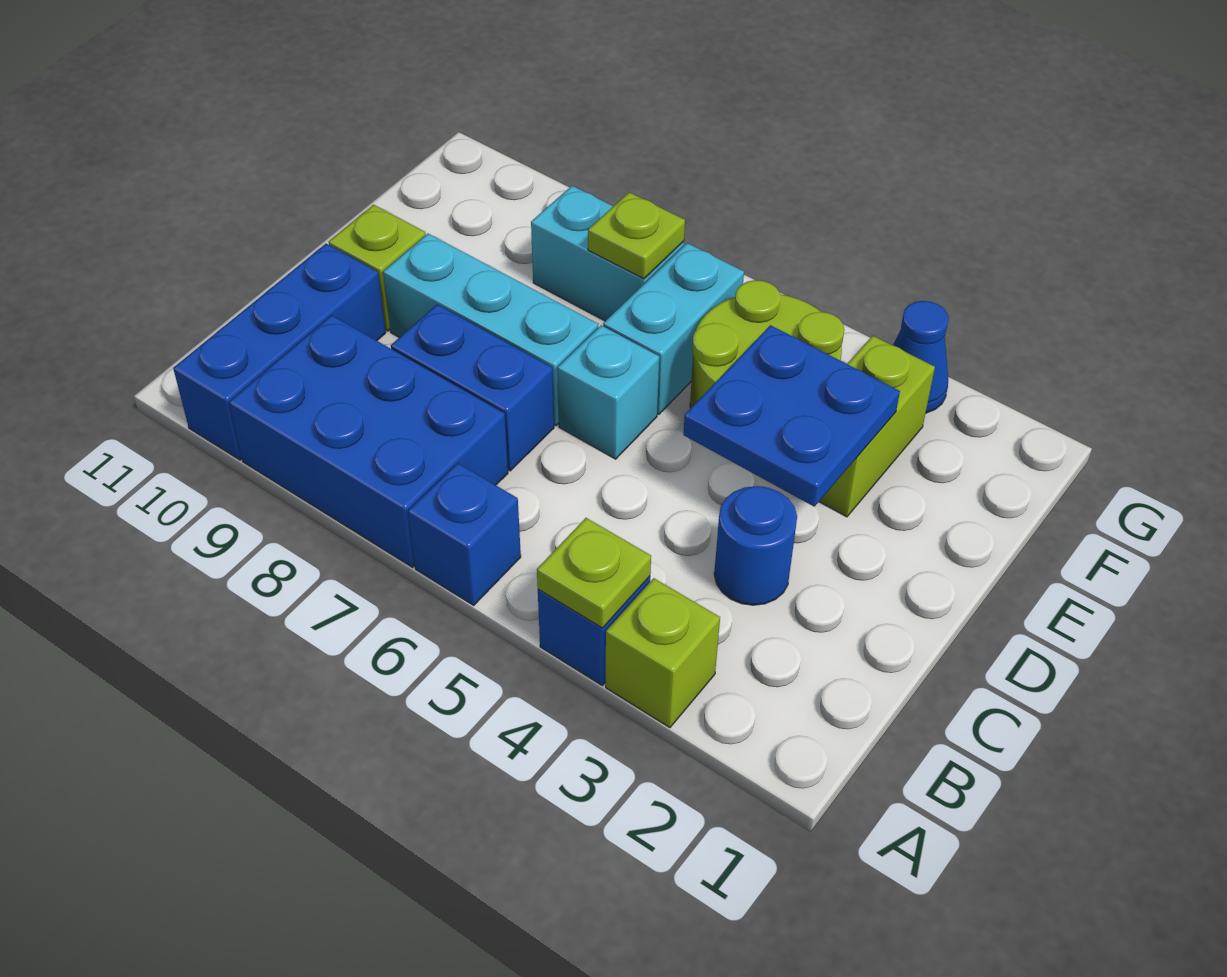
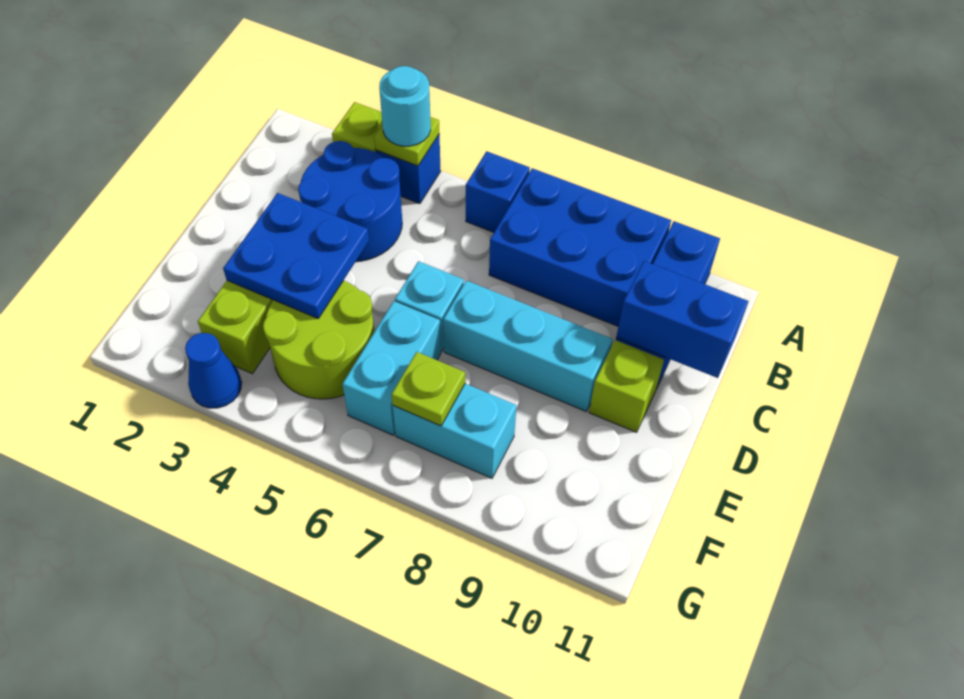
none -> cyan round brick A4 level 3
blue round brick C3 level 1 -> blue round brick B3:C4 level 1
blue brick C7:C8 level 1 -> blue brick C10:C11 level 2

